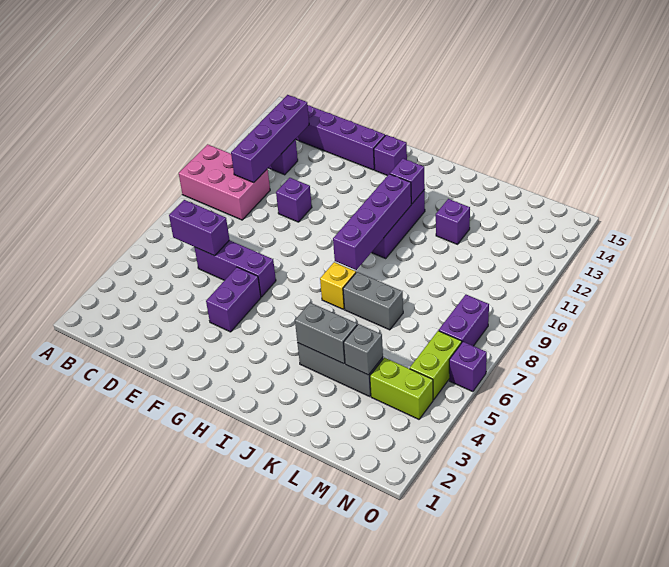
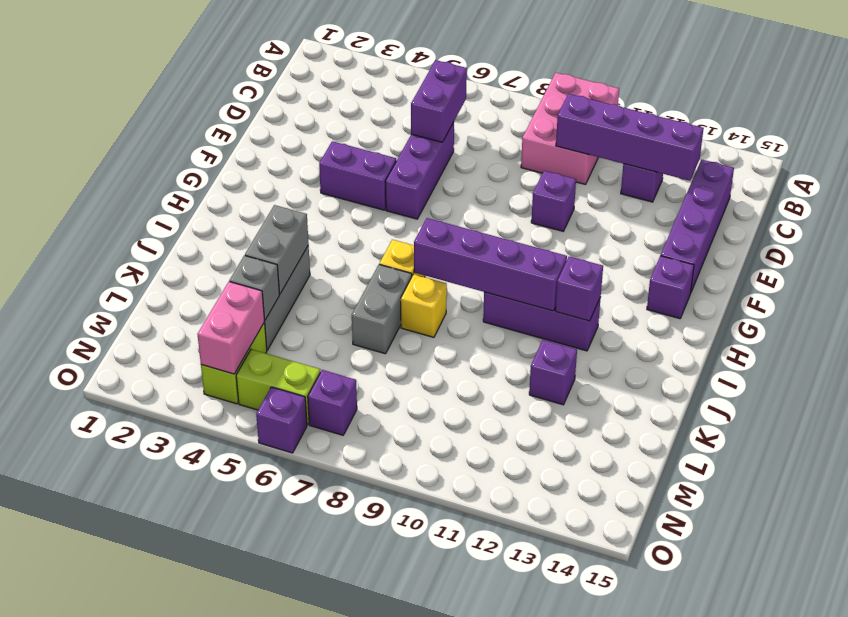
none -> yellow brick J8 level 1
none -> pink brick M4:N4 level 2
purple brick N7:N8 level 1 -> purple brick N7 level 1

